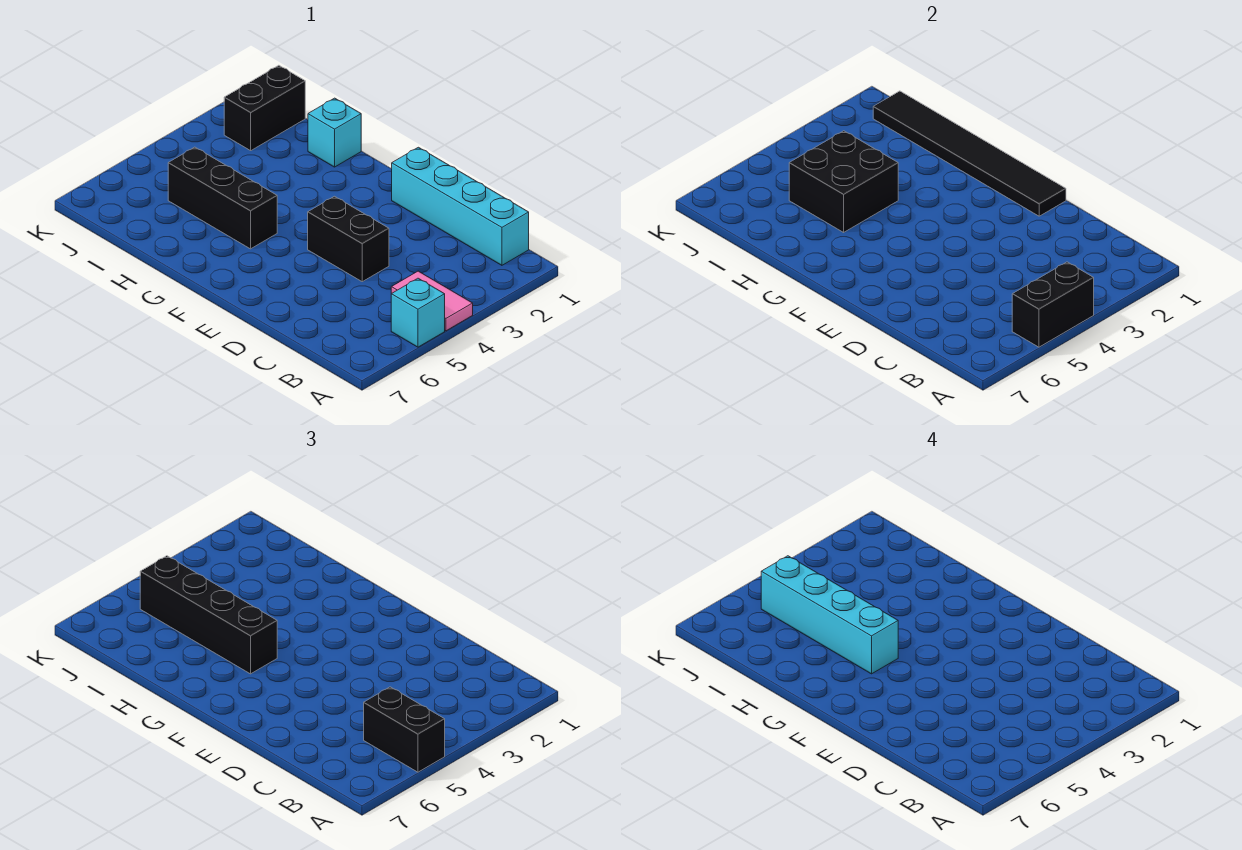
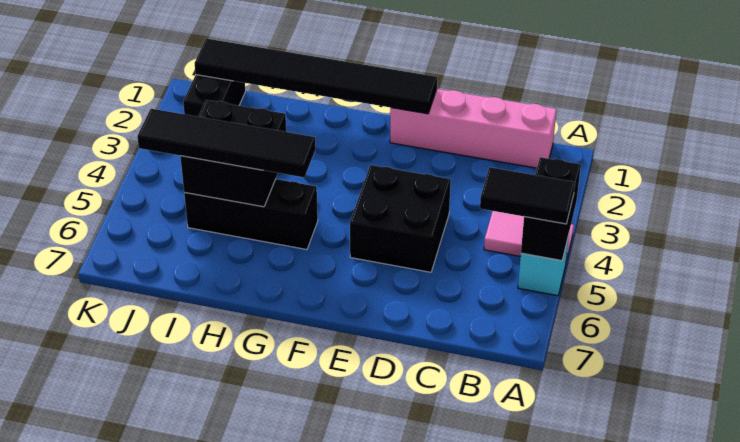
black brick A5:B5 level 3 -> black tile A5:B5 level 3
cyan brick B1:E1 level 1 -> pink brick B1:E1 level 1
black brick D4:E4 level 1 -> black brick D4:E5 level 1
black brick G5:J5 level 3 -> black tile G5:J5 level 3
cyan brick G5:J5 level 4 -> none
cyan brick H1 level 1 -> none

